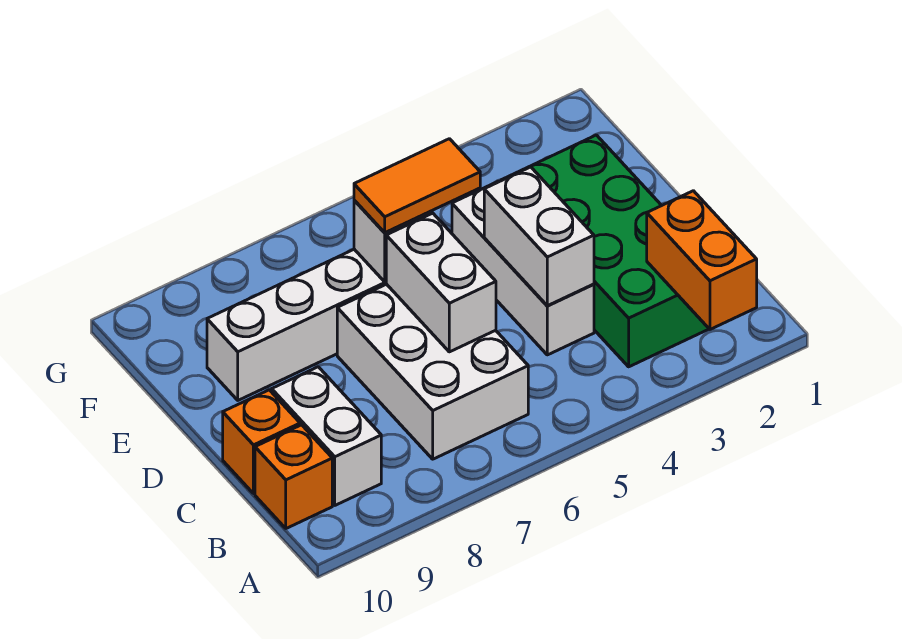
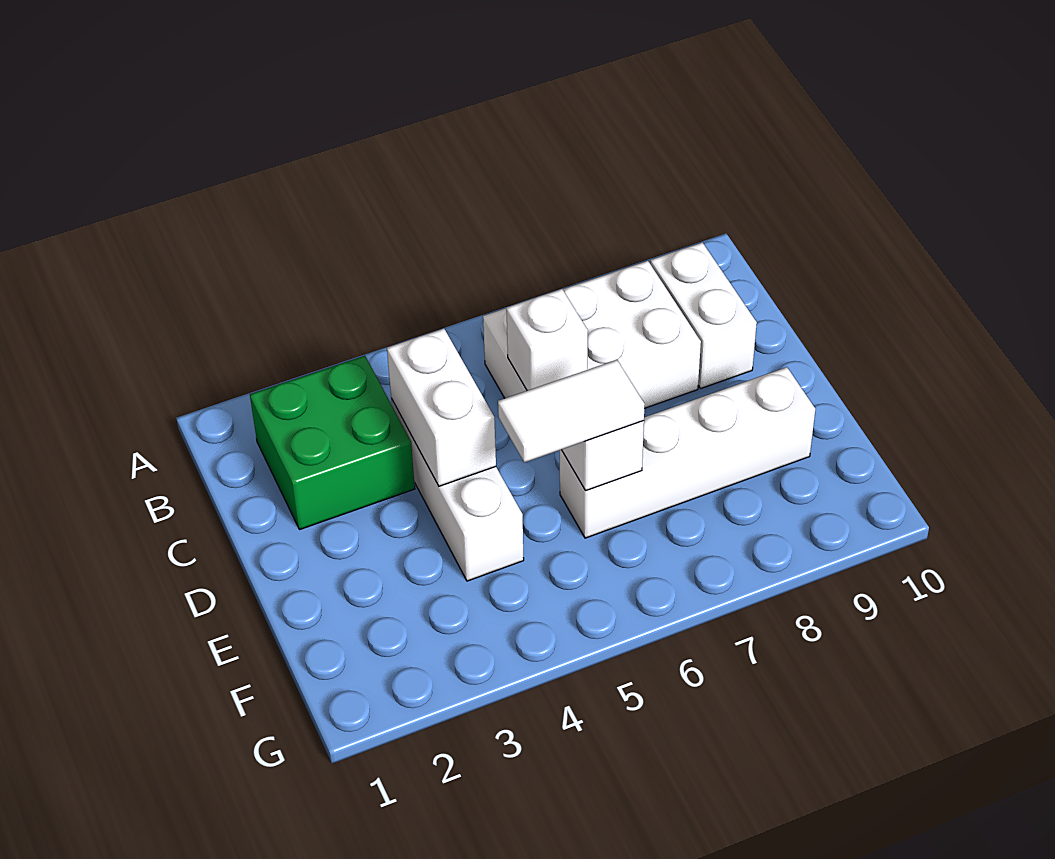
orange brick A2:B2 level 2 -> none
green brick B2:E3 level 1 -> green brick B2:C3 level 1
white brick B6:D7 level 1 -> white brick B6:C8 level 1
orange brick B10 level 1 -> none
white brick C6:D6 level 2 -> white brick C6 level 2
orange brick C10 level 1 -> none
orange tile E5:E6 level 3 -> white tile E5:E6 level 3

